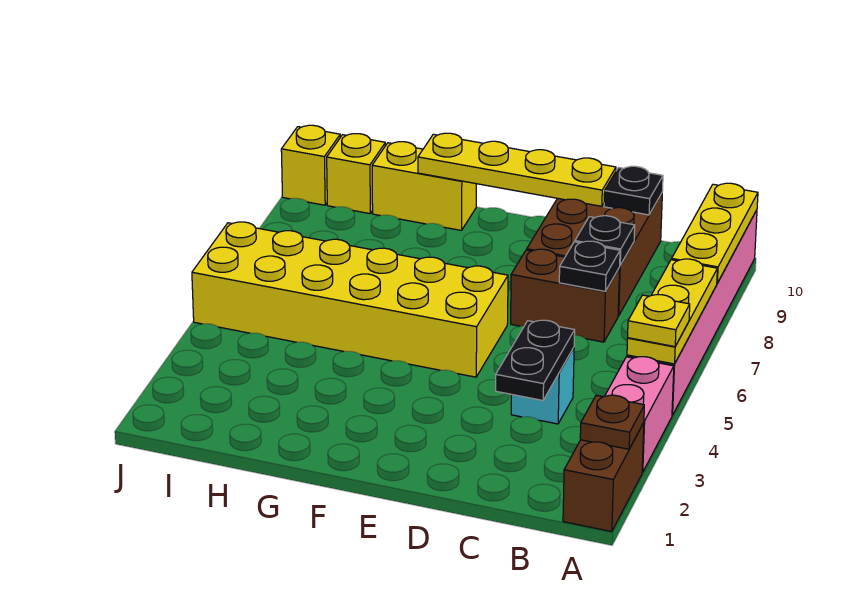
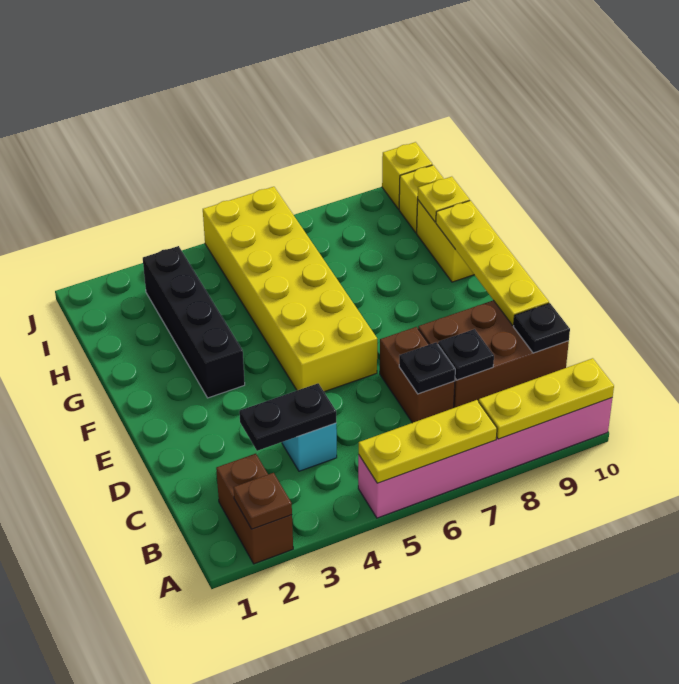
brown brick A1:A2 level 1 -> brown brick A2:B2 level 1
pink brick A3:A4 level 1 -> none
yellow plate A5 level 3 -> yellow plate H10 level 2
none -> black brick F3:I3 level 1

